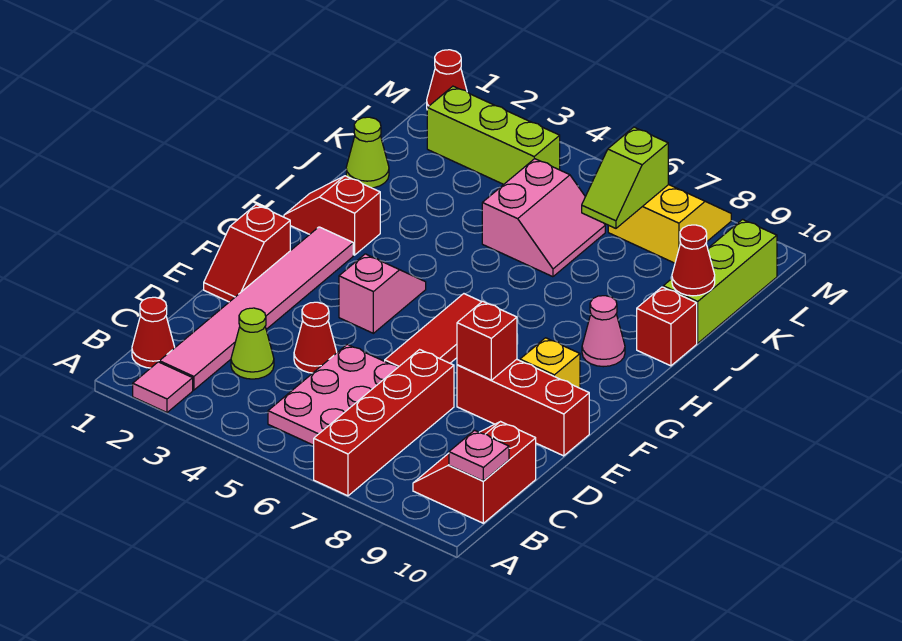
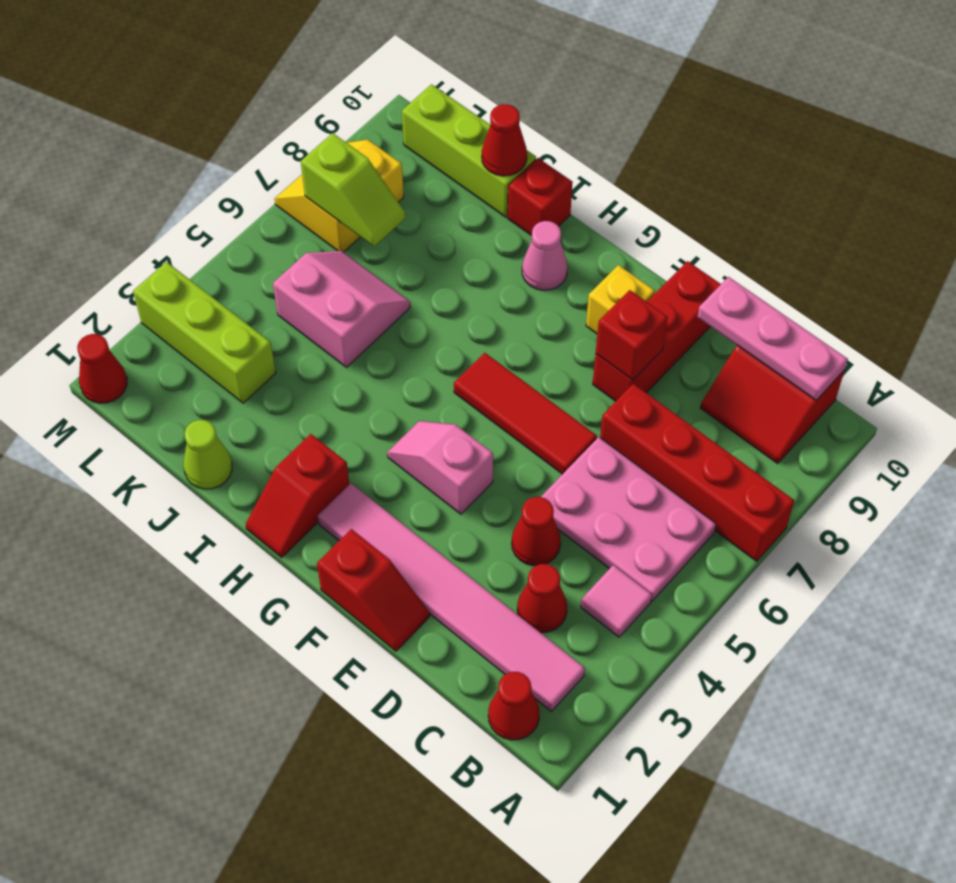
pink tile A2 level 1 -> pink tile B4 level 1
pink plate B10 level 2 -> pink plate B10:D10 level 2
lime cone C3 level 1 -> red cone C3 level 1
lime brick L2:L4 level 1 -> lime brick K3:M3 level 1

